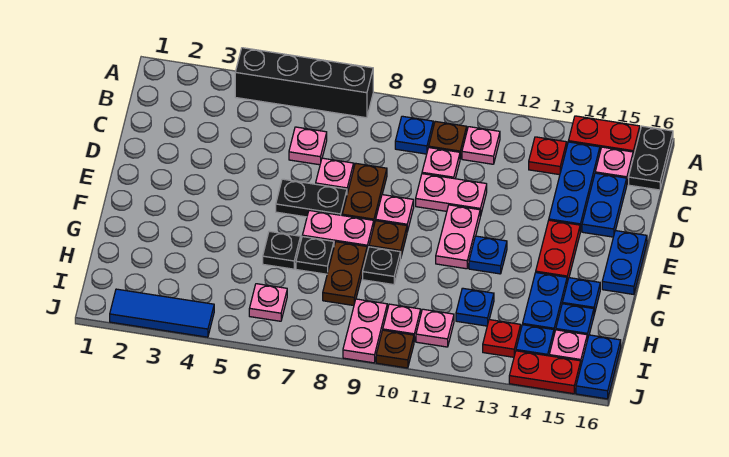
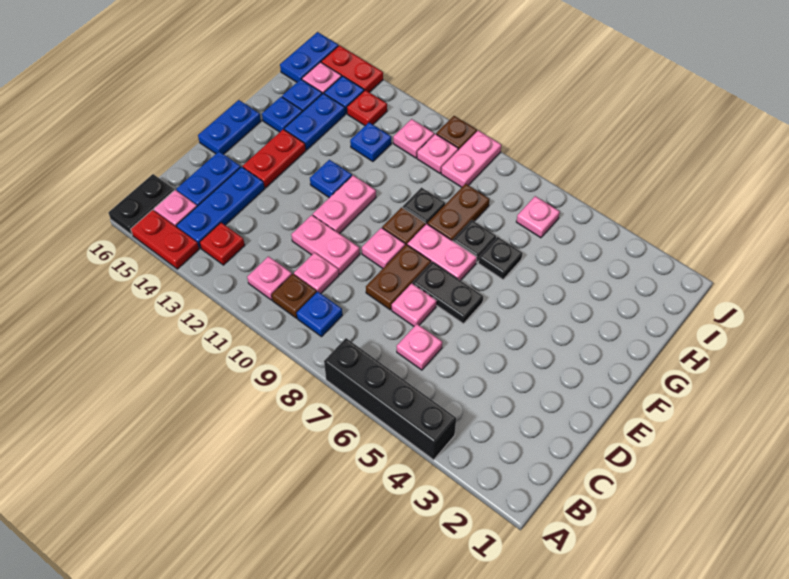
blue tile J2:J4 level 1 -> none

